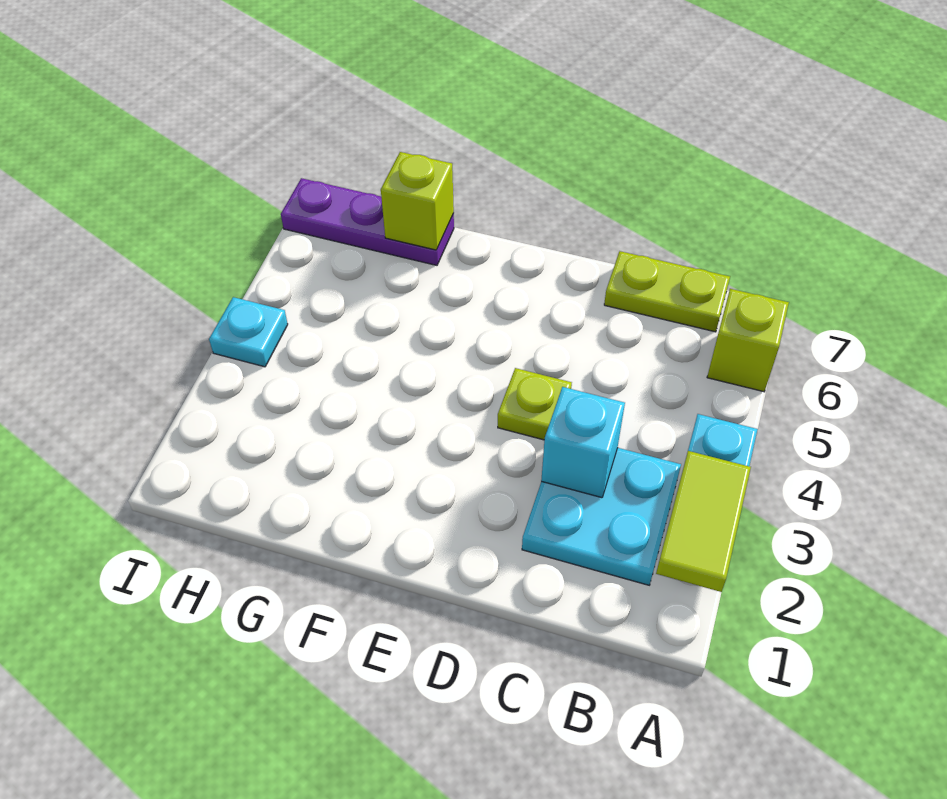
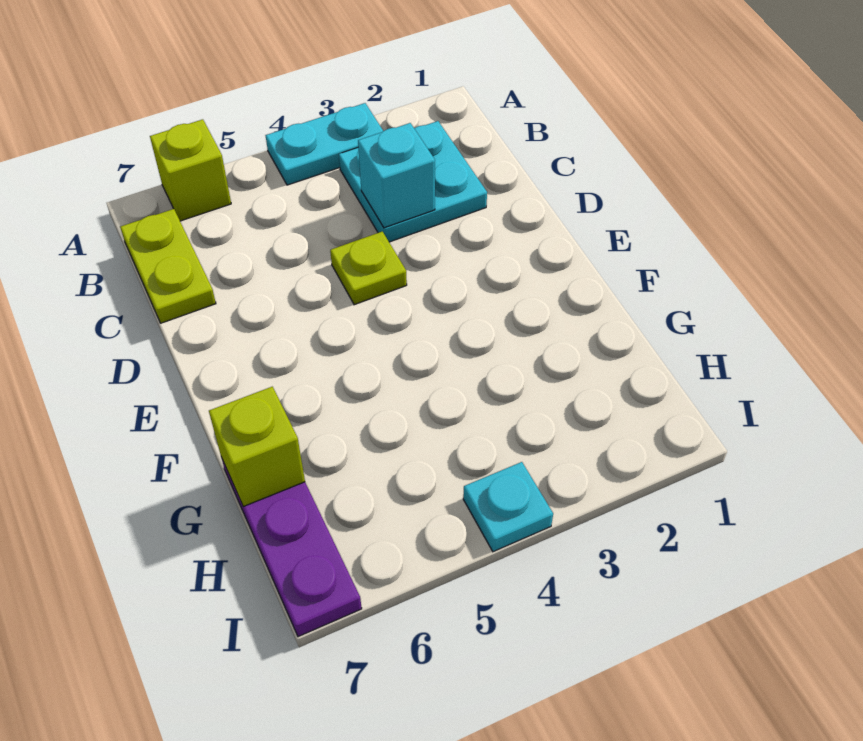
lime tile A2:A3 level 2 -> none

